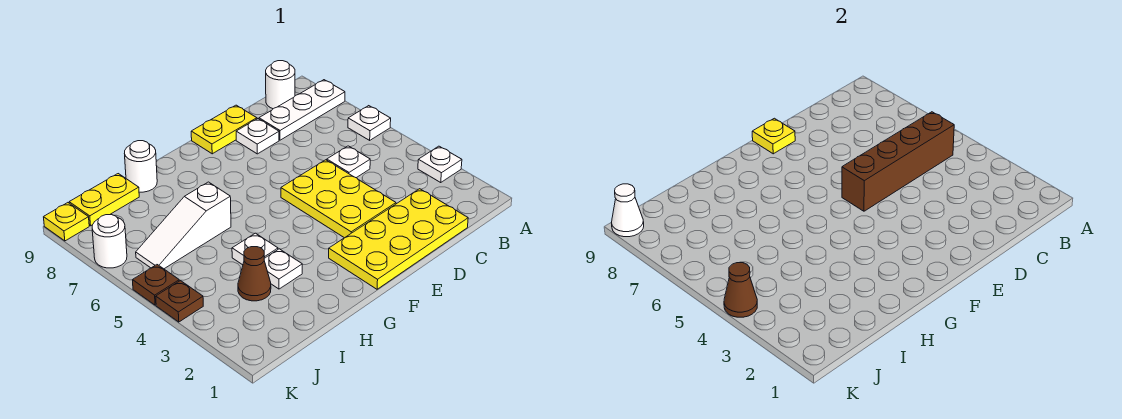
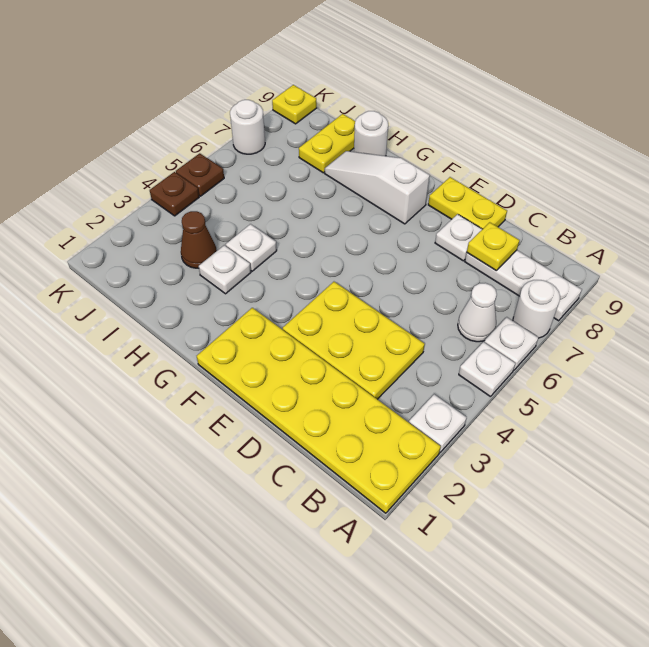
brown brick B5:E5 level 2 -> none
white round brick B9 level 1 -> white round brick A7 level 1
yellow plate C1:F2 level 1 -> yellow plate A1:F2 level 1
white plate C5 level 1 -> white plate A5 level 1
yellow plate D3:E5 level 1 -> yellow plate C3:E4 level 1
yellow plate E9 level 2 -> yellow plate C8 level 2
white slope H6:J6 level 1 top H -> white slope F8:H8 level 1 top F
yellow plate I9:J9 level 1 -> yellow plate I8:I9 level 1
brown cone K4 level 2 -> none
white cone K9 level 2 -> white cone B6 level 1

